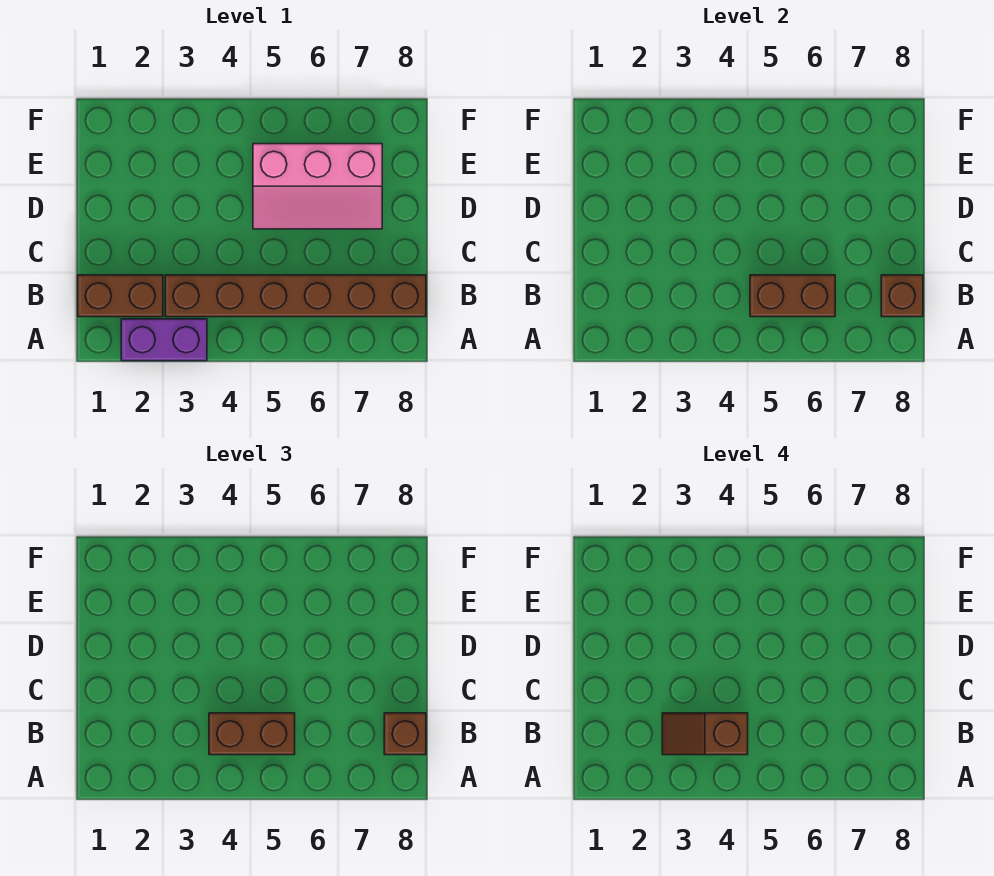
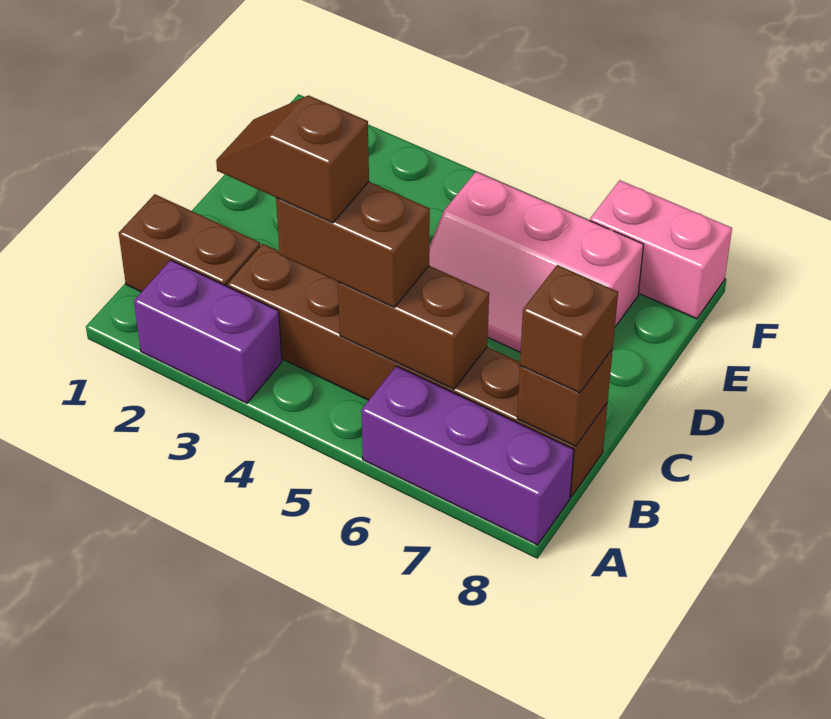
none -> purple brick A6:A8 level 1
none -> pink brick F7:F8 level 1

